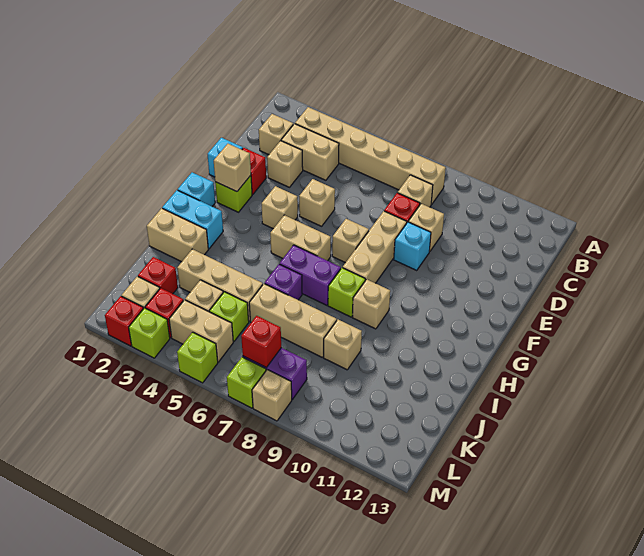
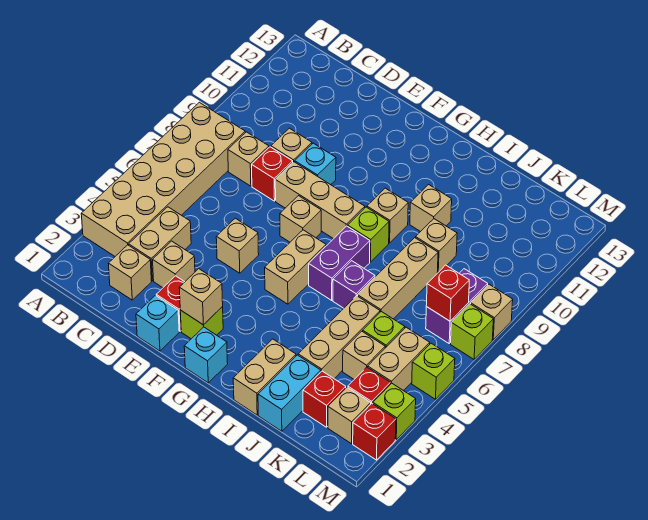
tan brick B3:B8 level 1 -> tan brick A3:B8 level 1
tan brick F4 level 1 -> tan brick I10 level 1
cyan brick H1:H2 level 1 -> cyan brick J1:J2 level 1

